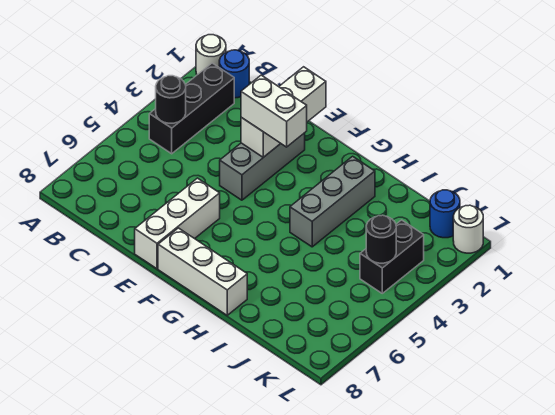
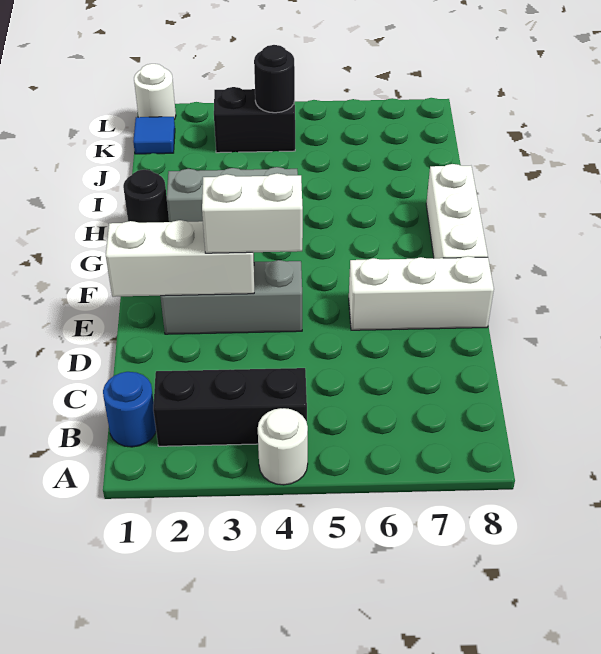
white round brick A1 level 1 -> white round brick A4 level 1
black round brick B4 level 2 -> black round brick H1 level 1
white brick E3:F3 level 3 -> white brick E3:E4 level 3
blue round brick K1 level 1 -> blue tile K1 level 1

